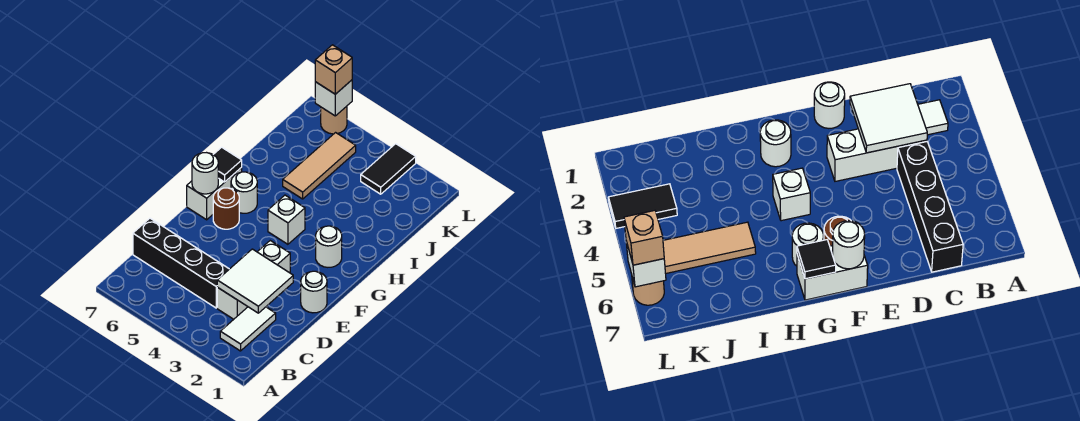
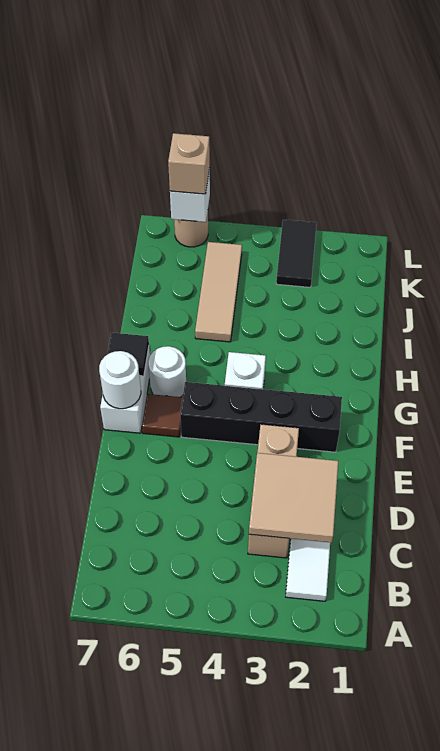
white tile C2:D3 level 2 -> tan tile C2:D3 level 2
white brick C3:E3 level 1 -> tan brick C3:E3 level 1
black brick C4:C7 level 1 -> black brick F2:F5 level 1
white round brick E1 level 1 -> none
brown round brick F6 level 1 -> brown tile F6 level 1
white round brick G2 level 1 -> none

